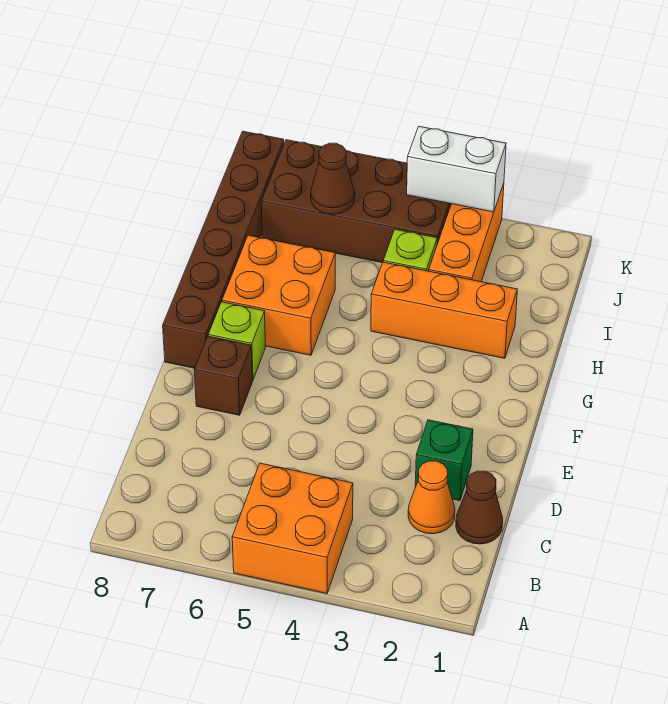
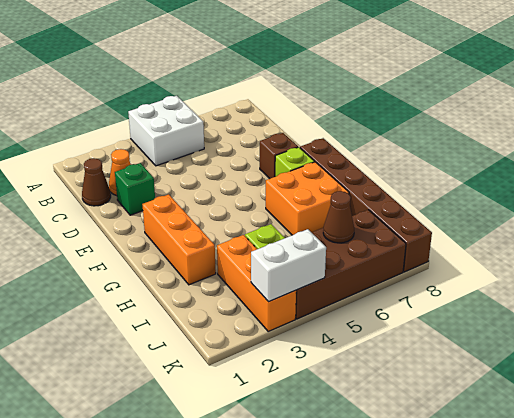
orange brick A4:B5 level 1 -> white brick A4:B5 level 1
orange brick H2:H4 level 1 -> orange brick F2:H2 level 1

